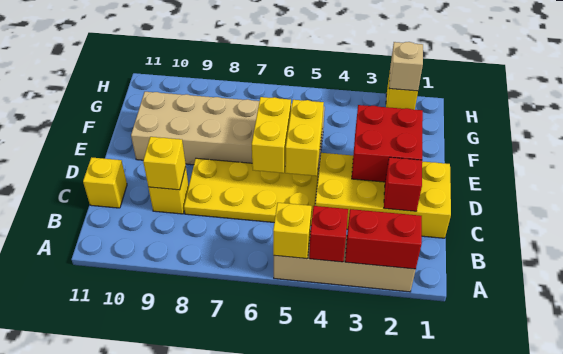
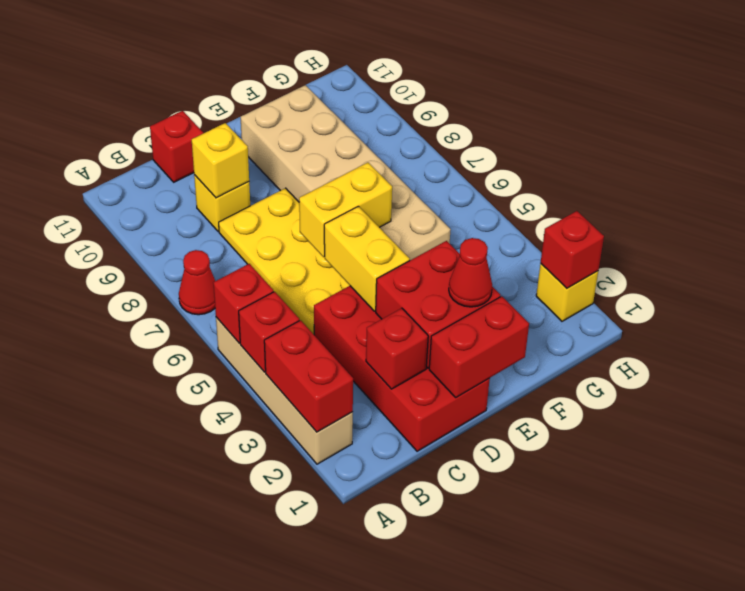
yellow brick A5 level 2 -> red brick A5 level 2
none -> red cone A7 level 1
yellow brick C1:D4 level 1 -> red brick C1:D4 level 1
yellow brick C11 level 1 -> red brick C11 level 1
none -> red brick D1:E1 level 2
yellow brick D5:E5 level 2 -> yellow brick D4:D5 level 2
none -> red cone E2 level 3
tan brick H2 level 2 -> red brick H2 level 2

